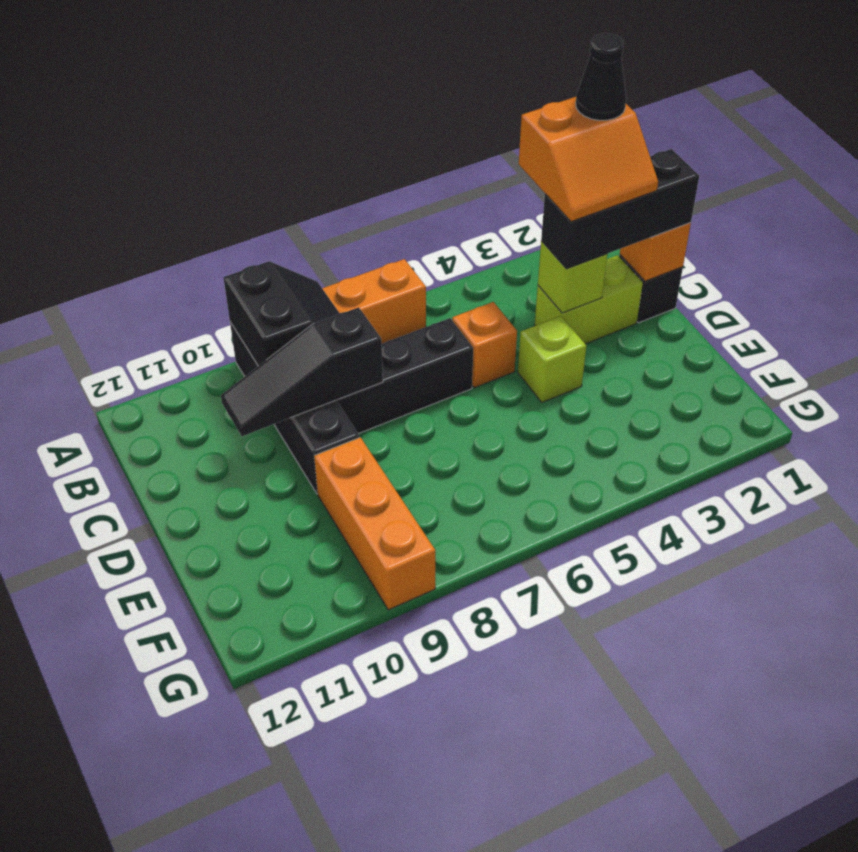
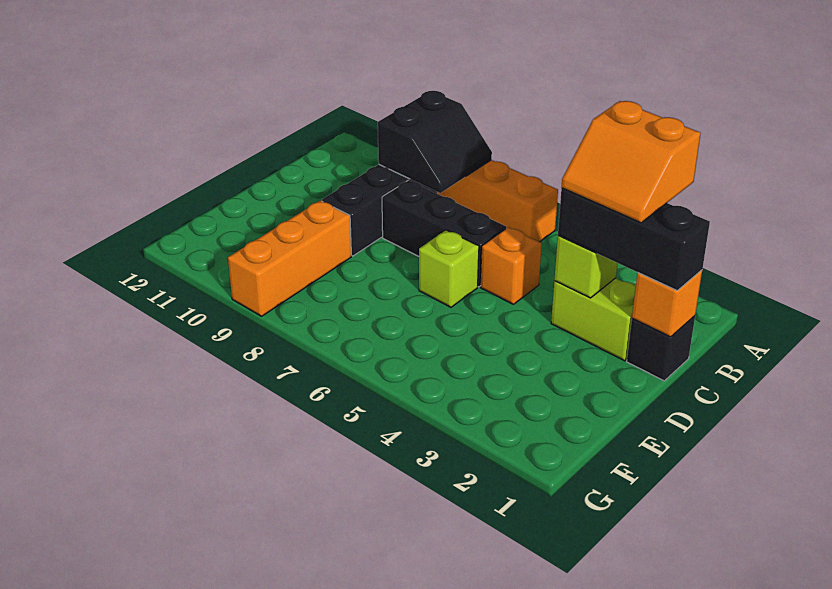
black cone B2 level 5 -> none
black slope C8:C10 level 2 top 8 -> none
lime brick D4 level 1 -> lime brick D6 level 1

